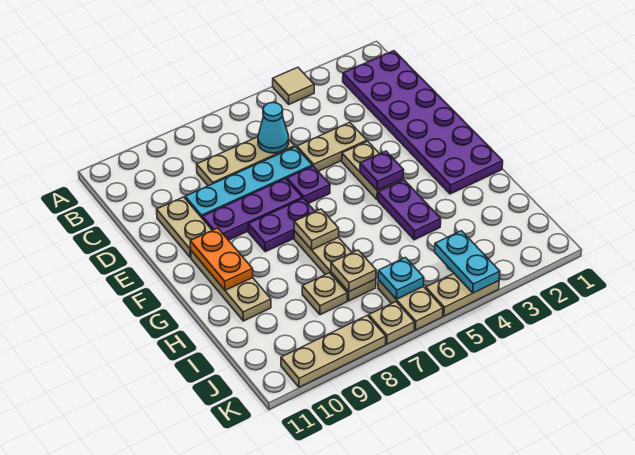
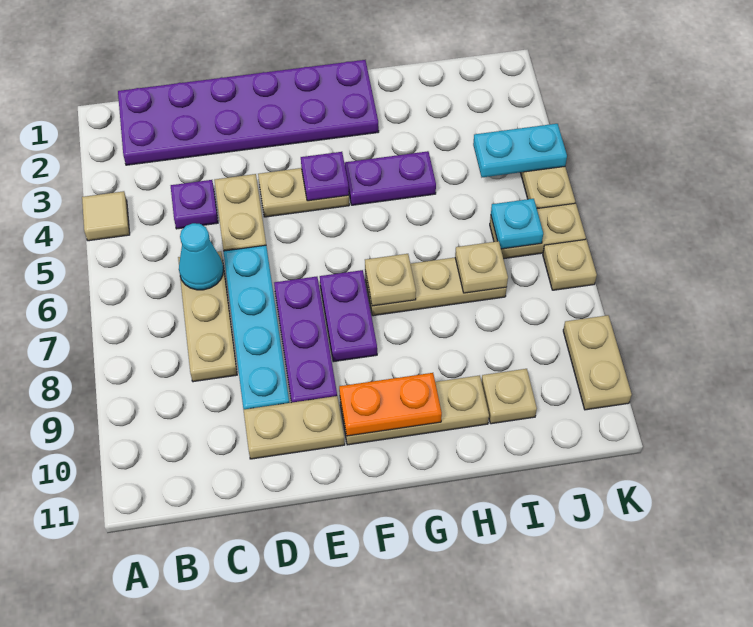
purple plate E6 level 1 -> purple plate C4 level 1
tan plate I8 level 1 -> tan plate I10 level 1
tan plate K8:K10 level 1 -> tan plate K9:K10 level 1

